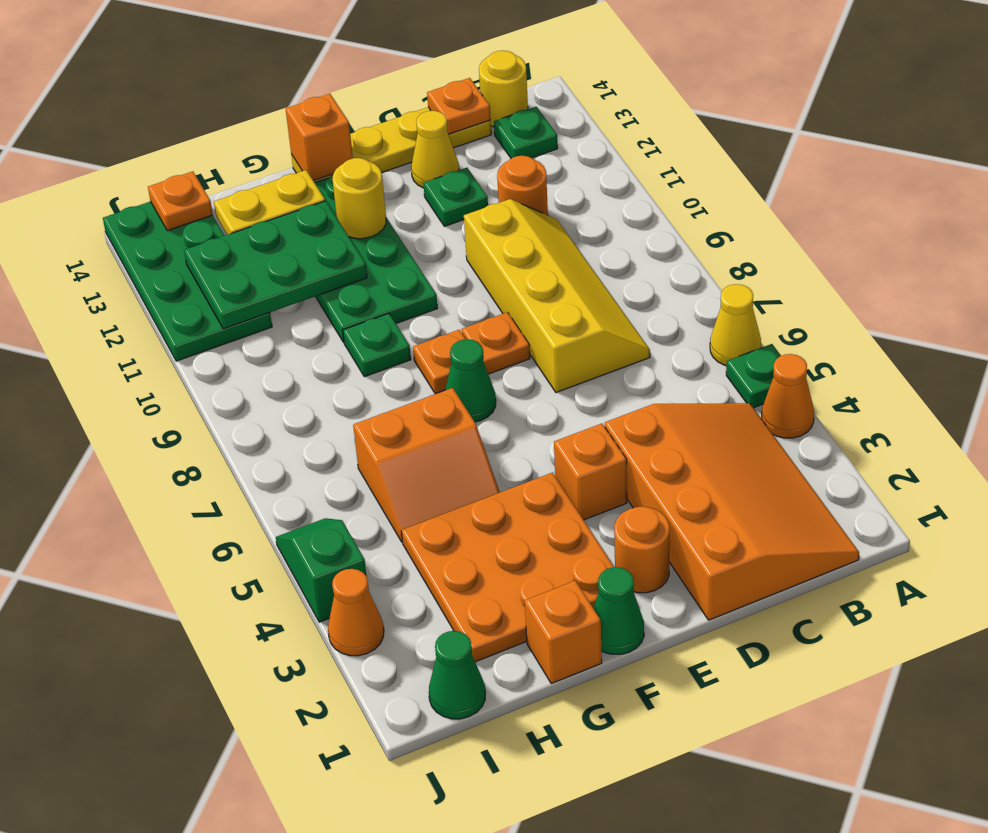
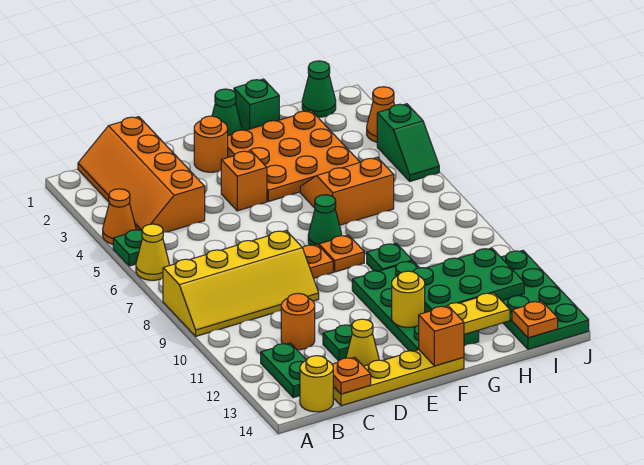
orange slope B1:D4 level 1 top D -> orange slope B1:C4 level 1 top C
green plate B13 level 1 -> green plate B12:B13 level 1
yellow slope C7:D10 level 1 top D -> yellow slope A8:D9 level 1 top 8
orange brick G1 level 1 -> green brick G1 level 1

